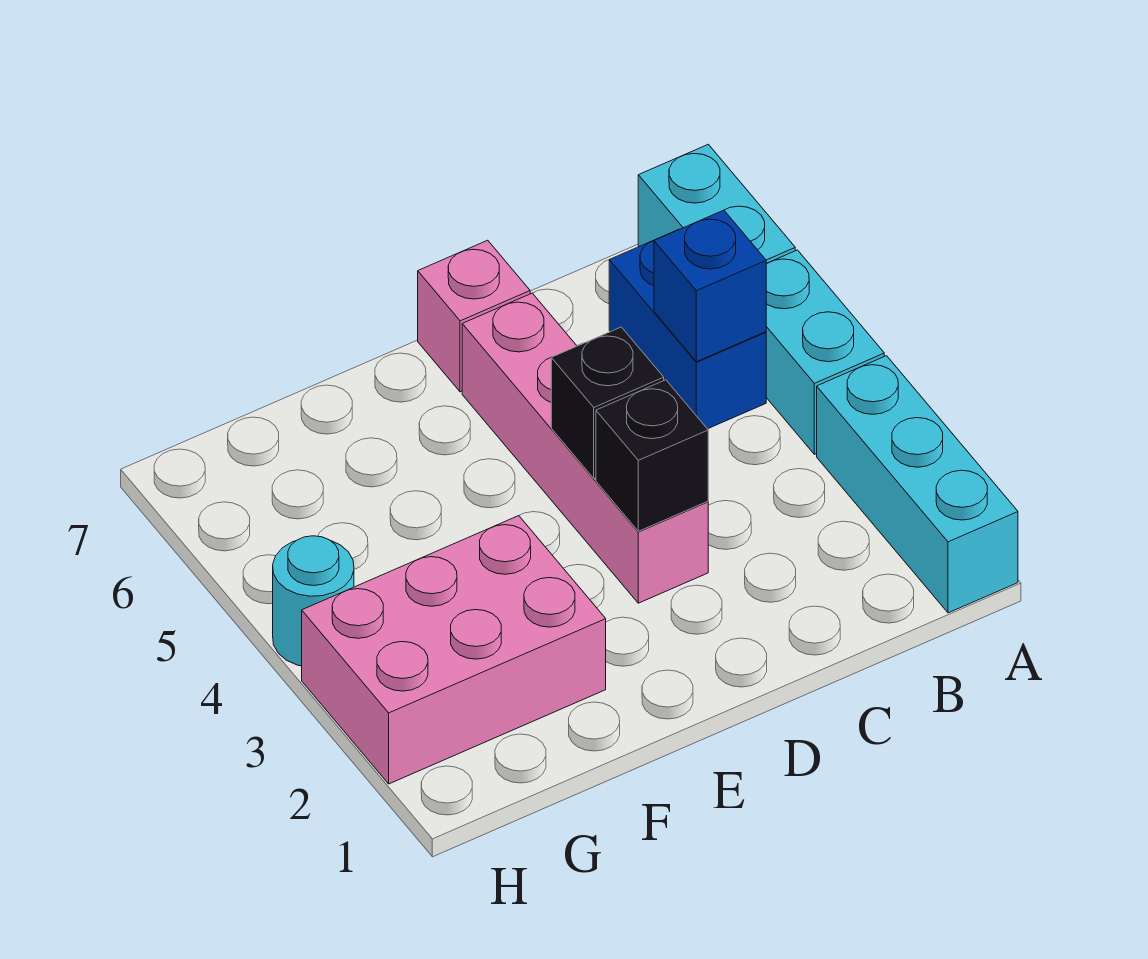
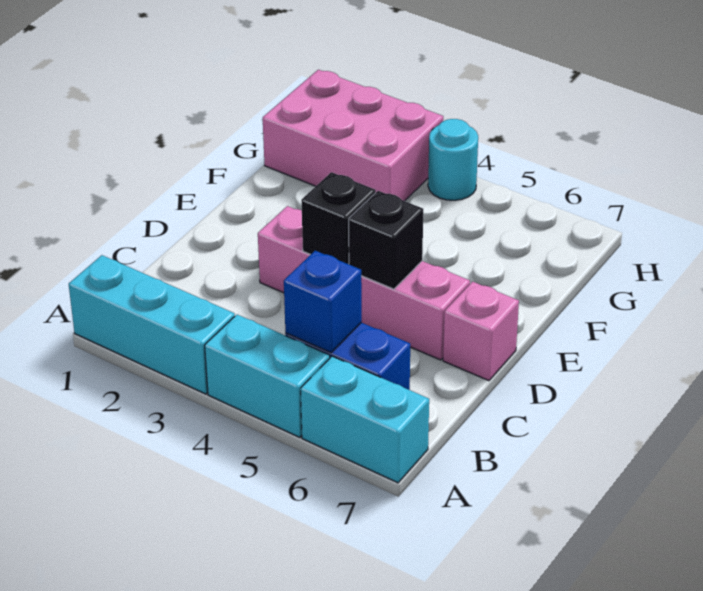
black brick D3 level 2 -> black brick D5 level 2
pink brick F2:H3 level 1 -> pink brick G1:H3 level 1

